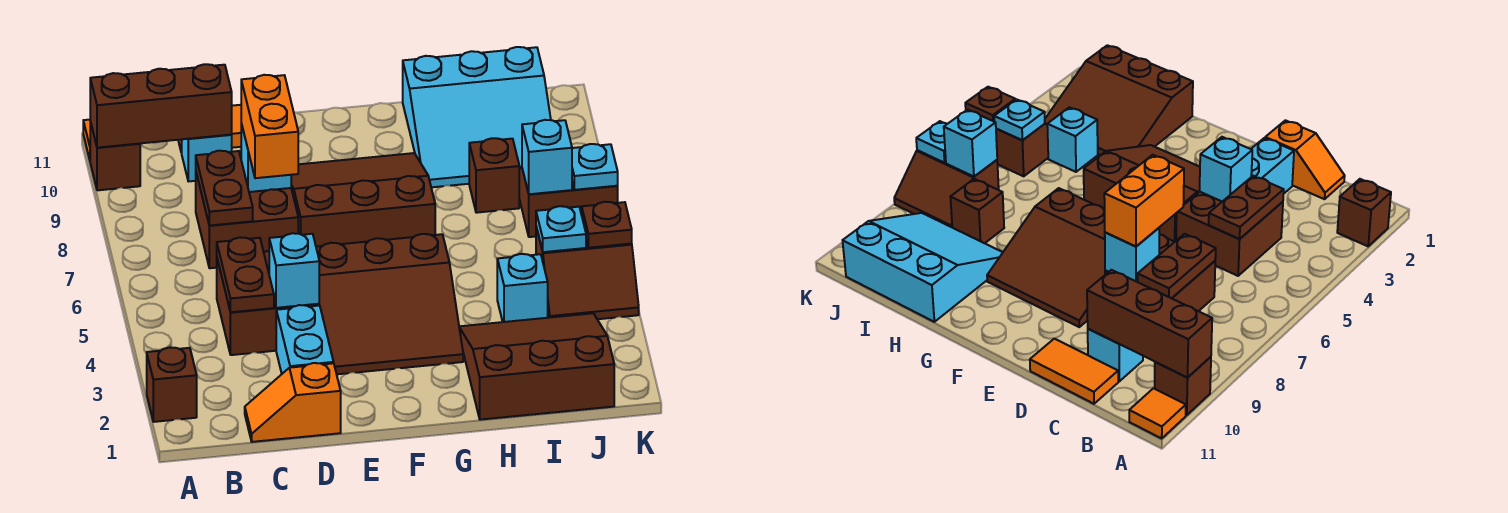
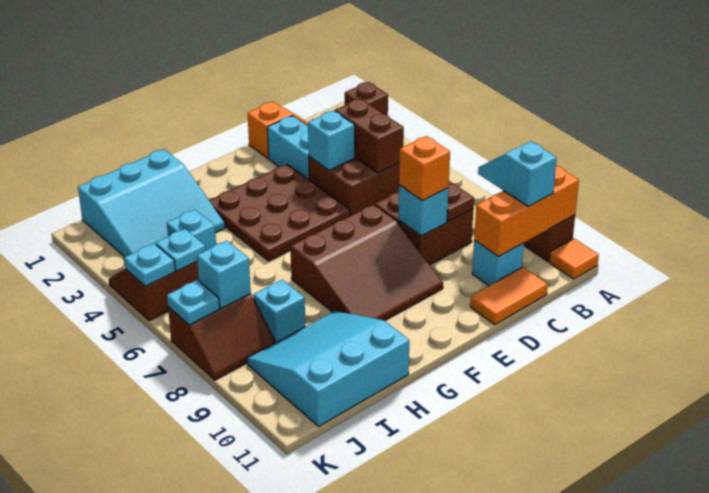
brown brick A10:C10 level 2 -> orange brick A10:C10 level 2
none -> cyan slope B9:B10 level 3 top 10
brown plate C4:C5 level 2 -> brown brick C4:C5 level 2
orange brick D7:D8 level 3 -> orange brick D8 level 3
brown slope E3:G5 level 1 top 5 -> brown plate E3:G5 level 1
brown slope H1:J3 level 1 top 1 -> cyan slope H1:J3 level 1 top 1
brown brick I8 level 1 -> cyan brick I8 level 1
brown plate K5 level 2 -> cyan plate K5 level 2

